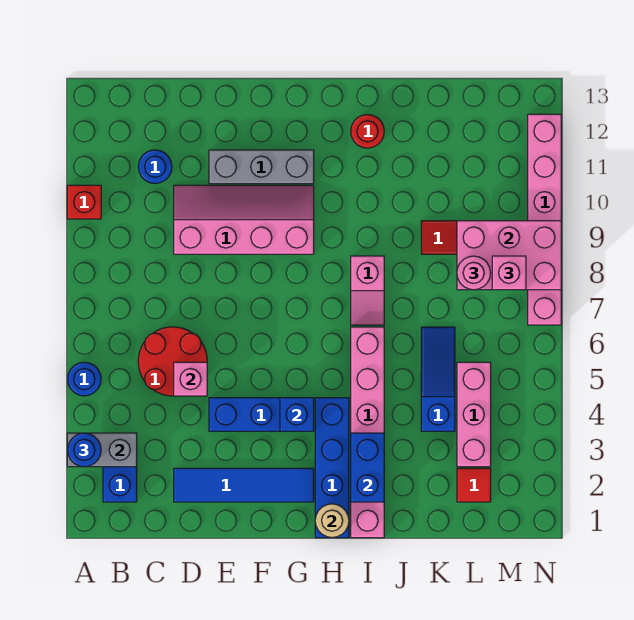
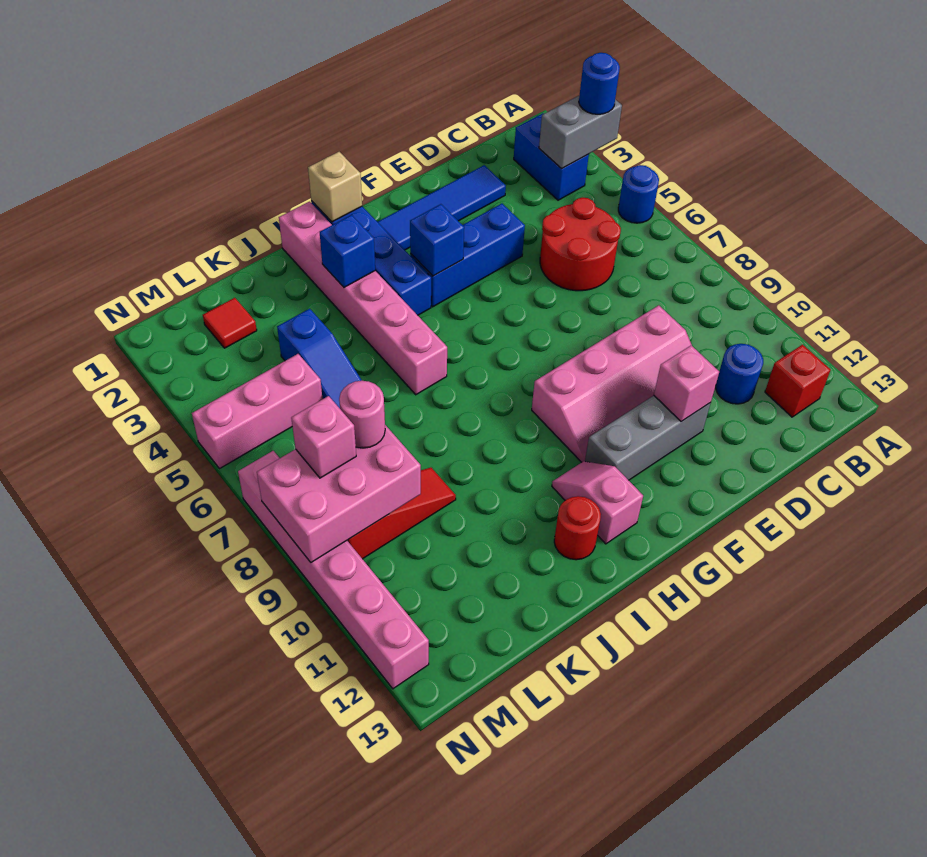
red brick A10 level 1 -> red brick B12 level 1
pink brick D5 level 2 -> pink brick E11 level 2
tan round brick H1 level 2 -> tan brick H1 level 2
blue brick I2:I3 level 2 -> blue brick I3 level 2
pink slope I7:I8 level 1 top 8 -> pink slope H11:H12 level 1 top 12
pink brick L3:L5 level 1 -> pink brick L5:N5 level 1

